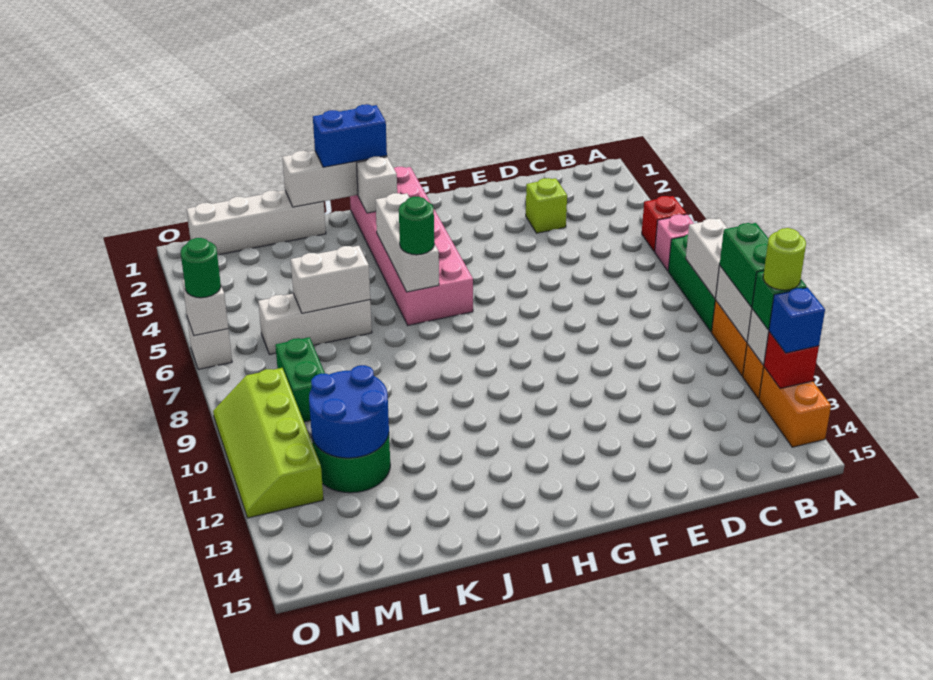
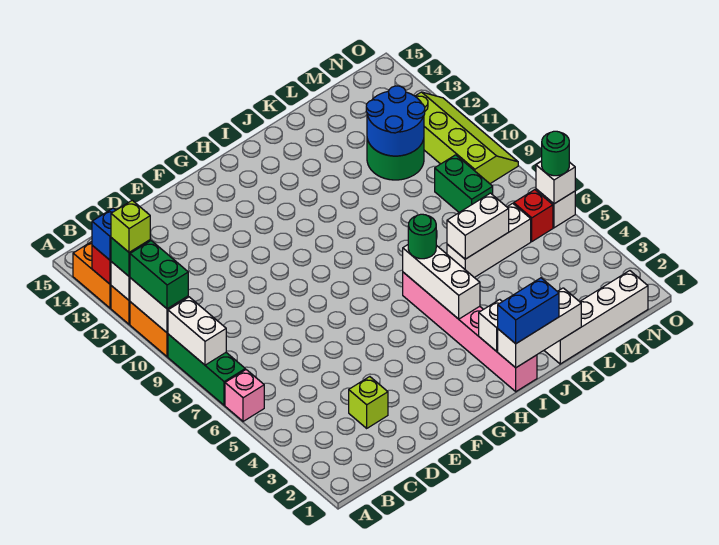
red brick A5 level 1 -> red brick N6 level 1
lime round brick A12 level 4 -> lime brick A12 level 4
pink brick H1:I6 level 1 -> pink brick I1:I6 level 1

